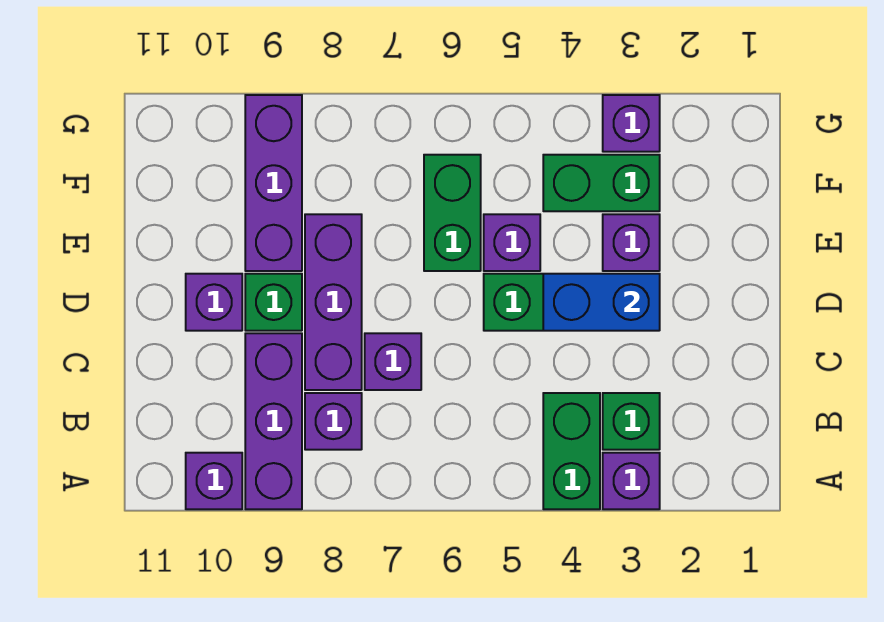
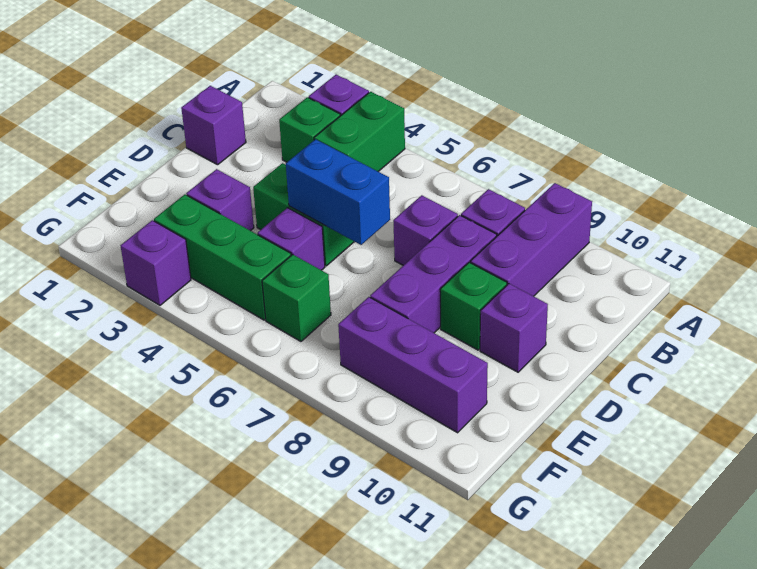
purple brick A10 level 1 -> purple brick C1 level 1
blue brick D3:D4 level 2 -> blue brick D5:D6 level 2
green brick E6:F6 level 1 -> green brick F6 level 1
purple brick E9:G9 level 1 -> purple brick F8:F10 level 1
green brick F3:F4 level 1 -> green brick F3:F5 level 1

